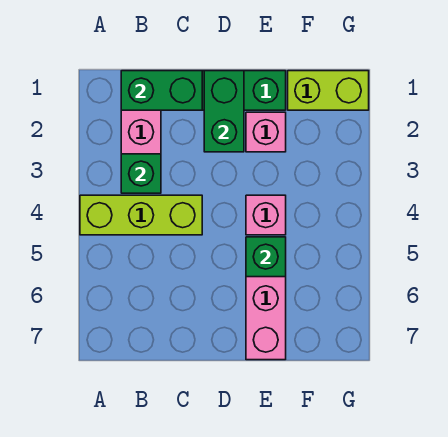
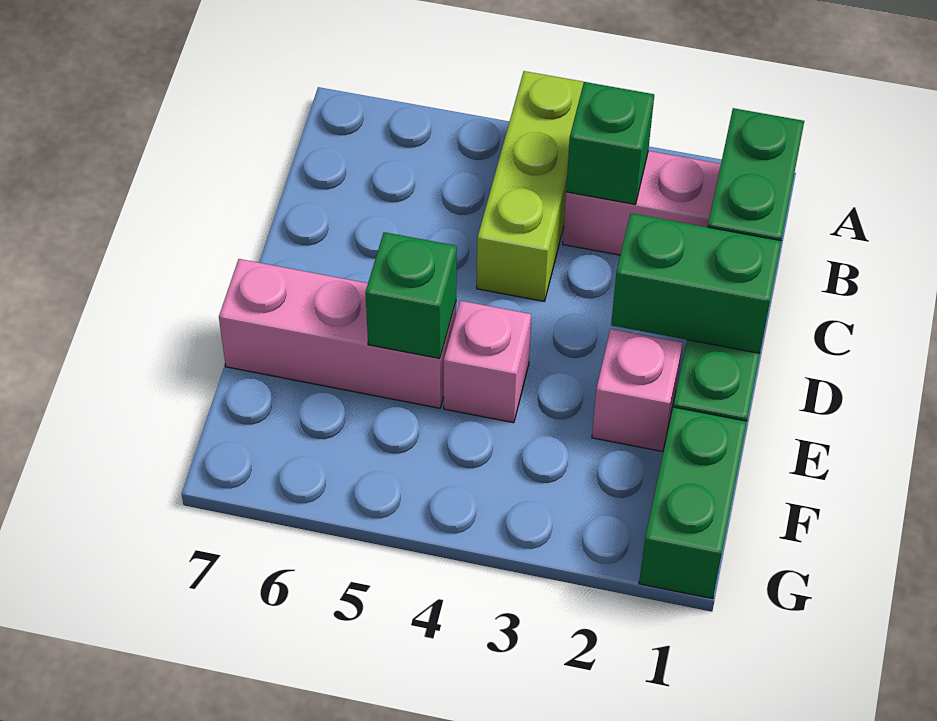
lime brick F1:G1 level 1 -> green brick F1:G1 level 1

